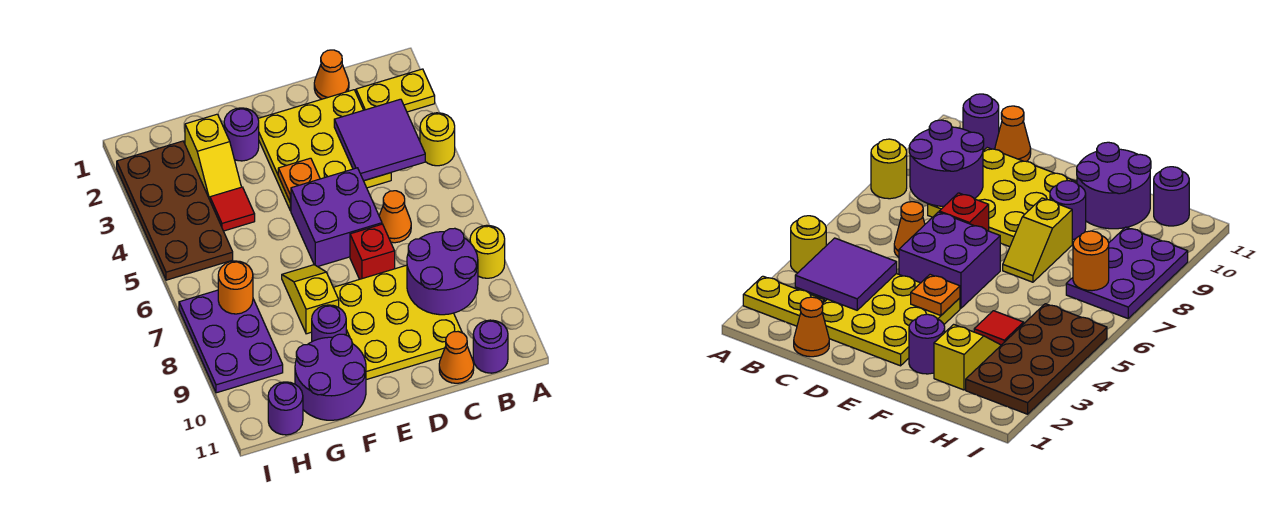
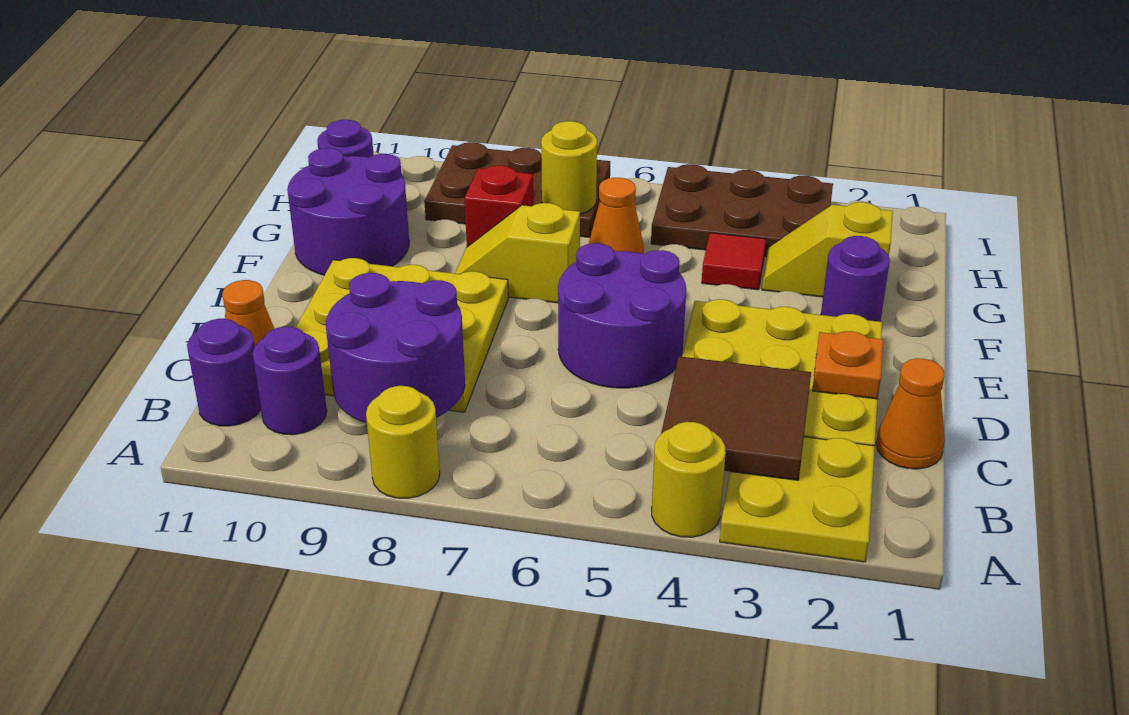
yellow plate A2:B2 level 1 -> yellow plate A2:B3 level 1
purple tile B3:C4 level 2 -> brown tile B3:C4 level 2
orange cone C6 level 1 -> orange cone G6 level 1
purple brick D5:E6 level 1 -> purple round brick D5:E6 level 1
red brick D7 level 1 -> red brick G8 level 1
orange plate E4 level 2 -> orange plate D2 level 2
yellow slope F7:F8 level 1 top 8 -> yellow slope F7:F8 level 1 top 7
purple round brick F9 level 1 -> purple round brick B10 level 1
brown plate H2:I5 level 1 -> brown plate H3:I5 level 1
purple plate H7:I9 level 1 -> brown plate H7:I9 level 1
orange round brick H7 level 2 -> yellow round brick H7 level 2

